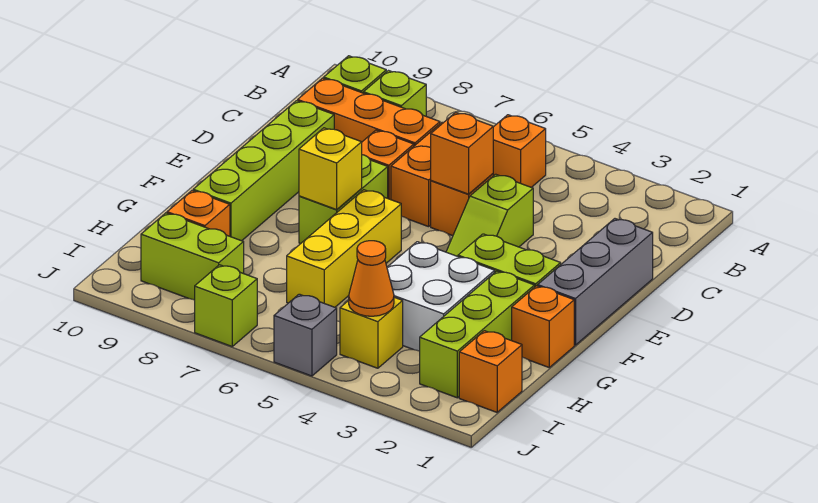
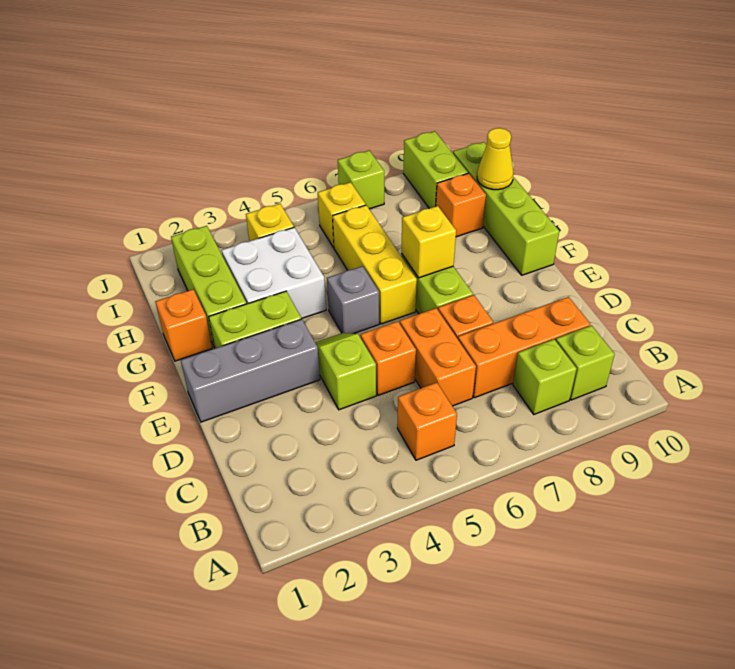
grey brick D1:F1 level 1 -> grey brick E1:E3 level 1
orange brick D5 level 2 -> none
lime brick D9:G9 level 1 -> lime brick F10:I10 level 1
none -> yellow cone H10 level 2
orange brick I1 level 1 -> none
orange cone I4 level 2 -> none
none -> yellow brick I6 level 1
lime brick I8:I9 level 1 -> lime brick I9:J9 level 1
grey brick J5 level 1 -> grey brick F5 level 1

